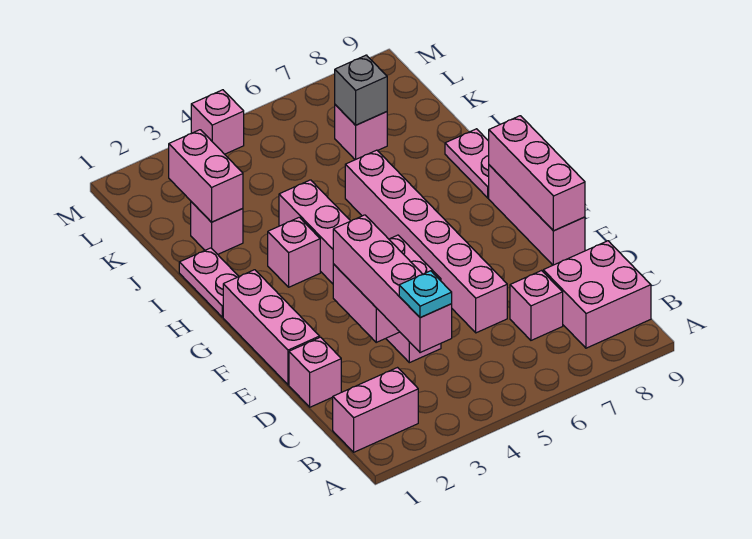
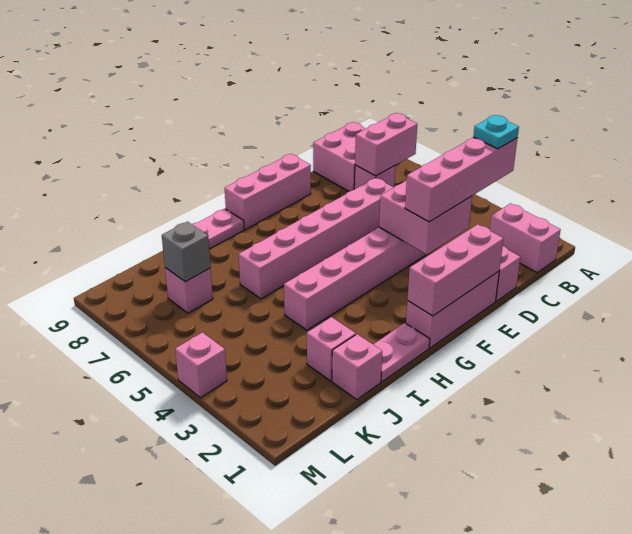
pink brick E9:G9 level 2 -> pink brick E1:G1 level 2
pink brick H3 level 1 -> pink brick J1 level 1
pink brick J2:K2 level 2 -> pink brick B7:C7 level 2

